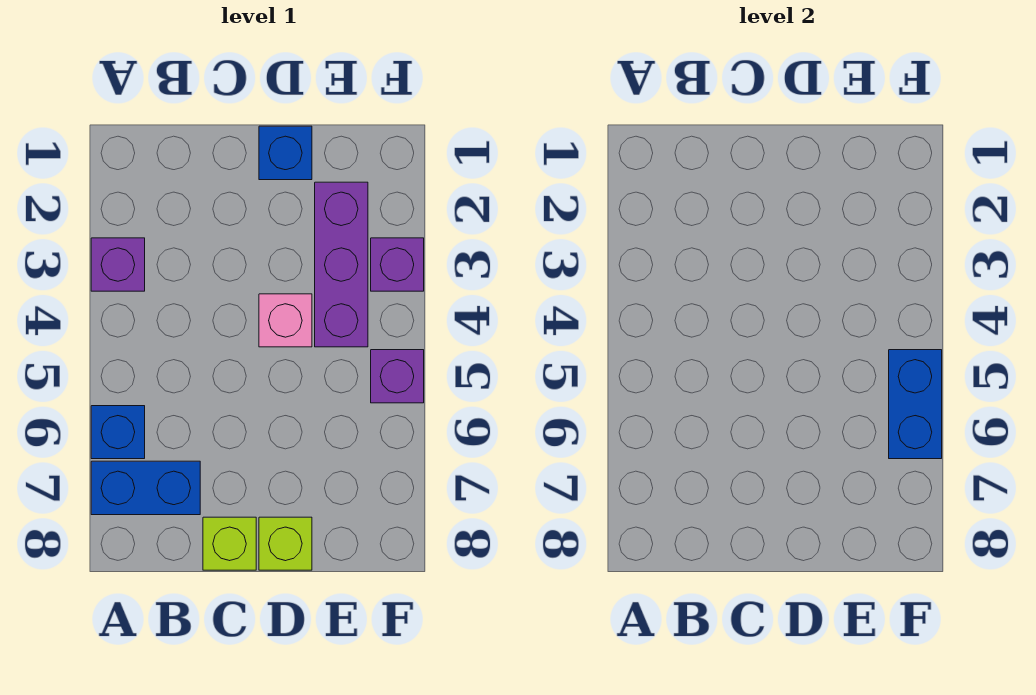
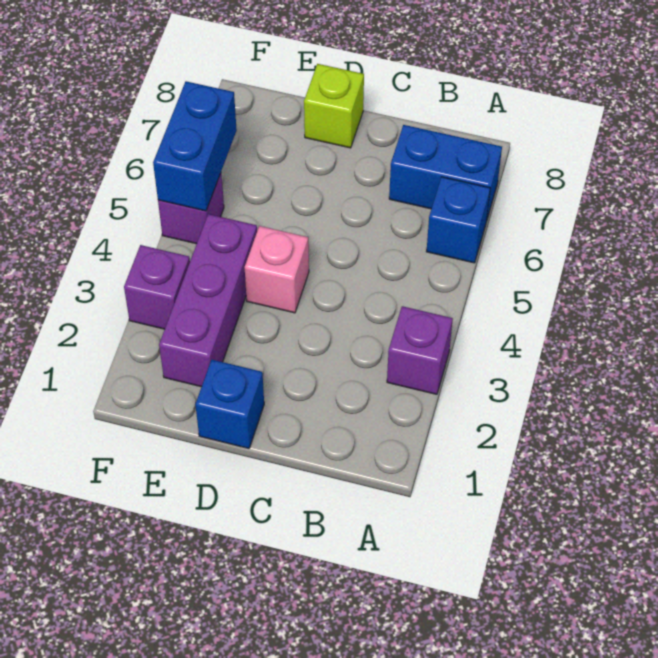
lime brick C8 level 1 -> none

